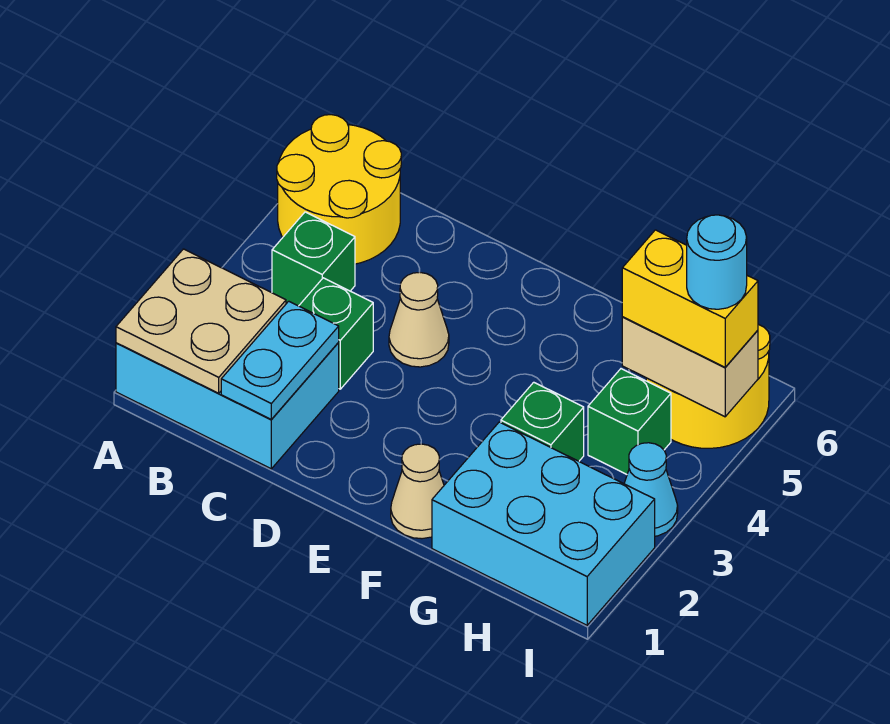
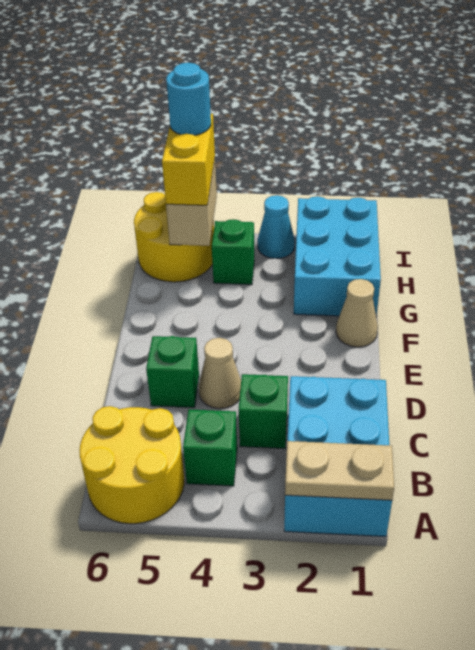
tan plate A1:B2 level 2 -> tan plate A1:A2 level 2
cyan plate C1:C2 level 2 -> none
green brick G3 level 1 -> green brick D5 level 1

